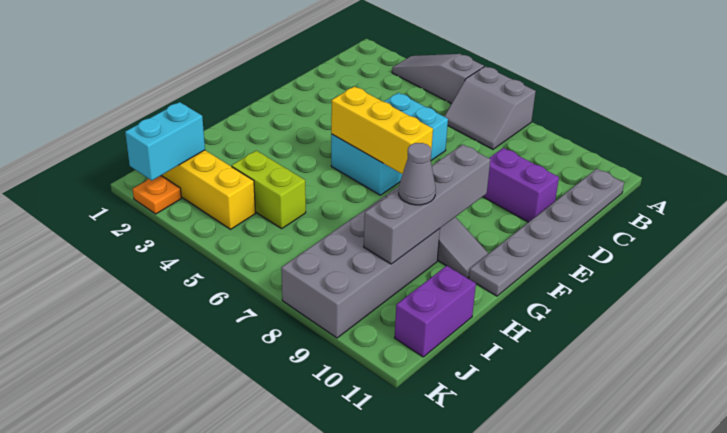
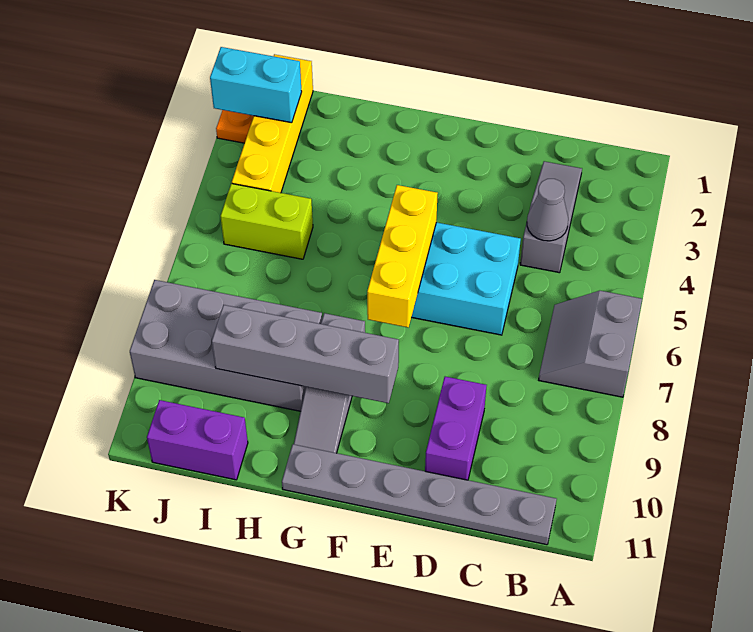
grey slope A3:A5 level 1 top 5 -> grey slope C2:C4 level 1 top 4
grey cone H9 level 3 -> grey cone C4 level 2
lime brick I4:I5 level 1 -> lime brick I5:J5 level 1

